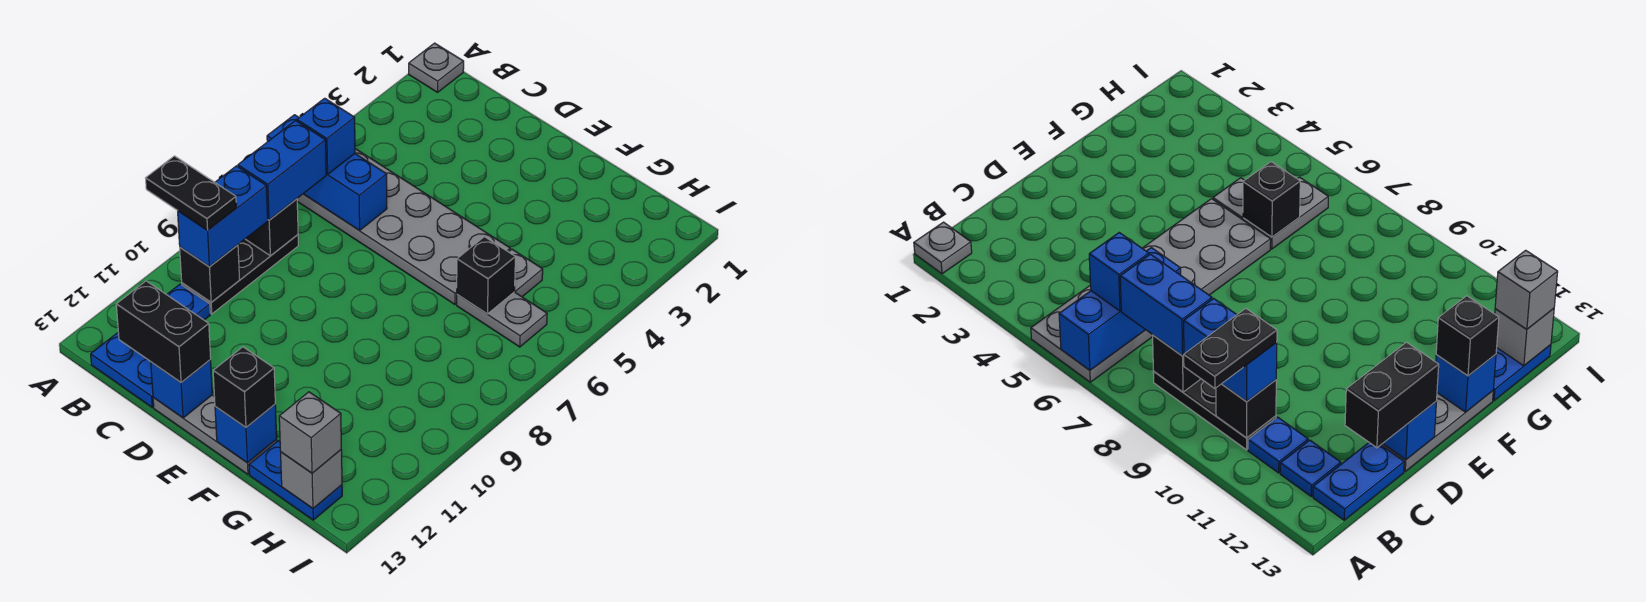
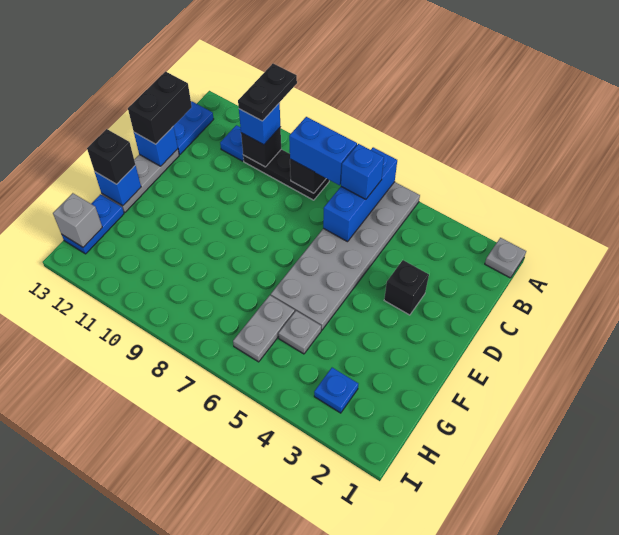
blue brick B9:B10 level 3 -> blue brick B10 level 3
blue plate B12 level 1 -> blue plate H3 level 1
black brick G6 level 2 -> black brick D3 level 1
grey brick H13 level 3 -> none

